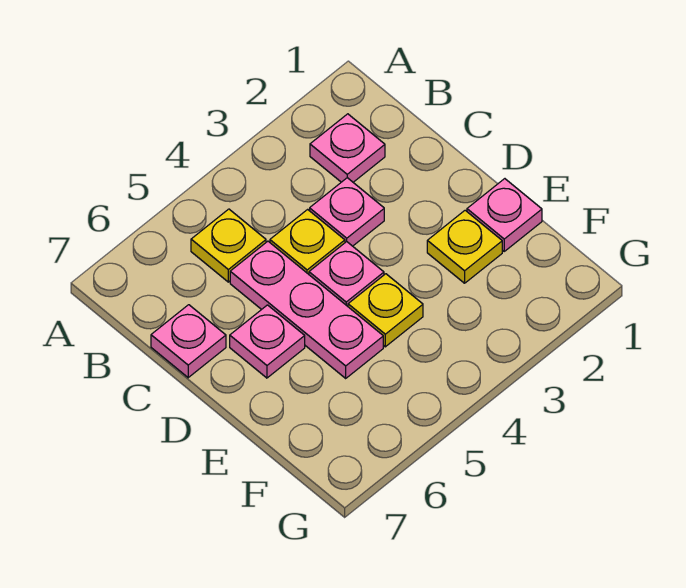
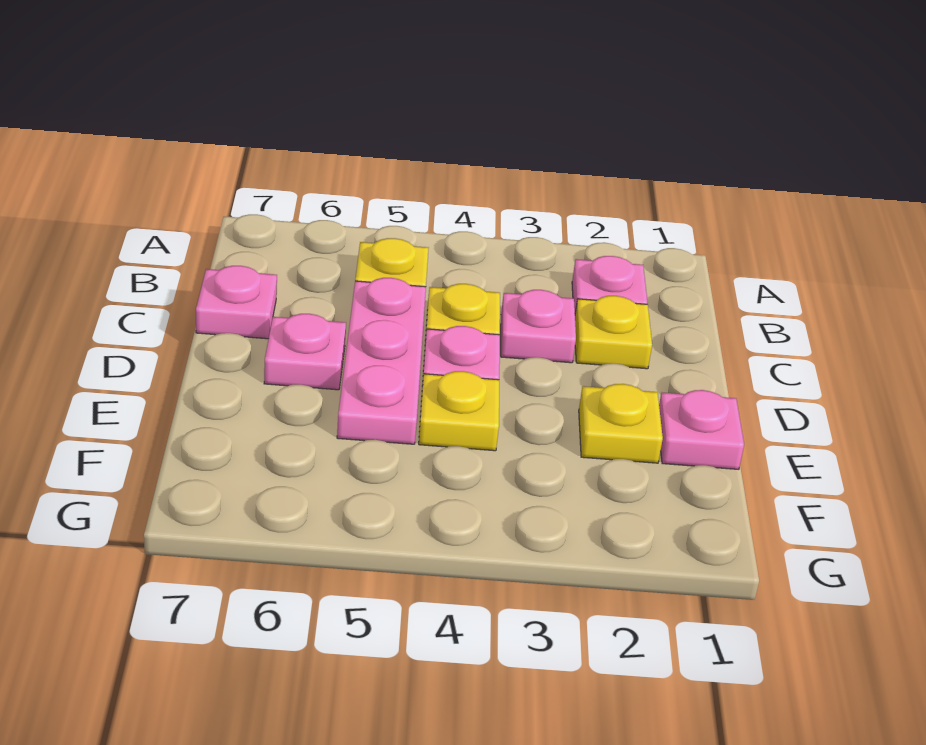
none -> yellow plate C2 level 1

